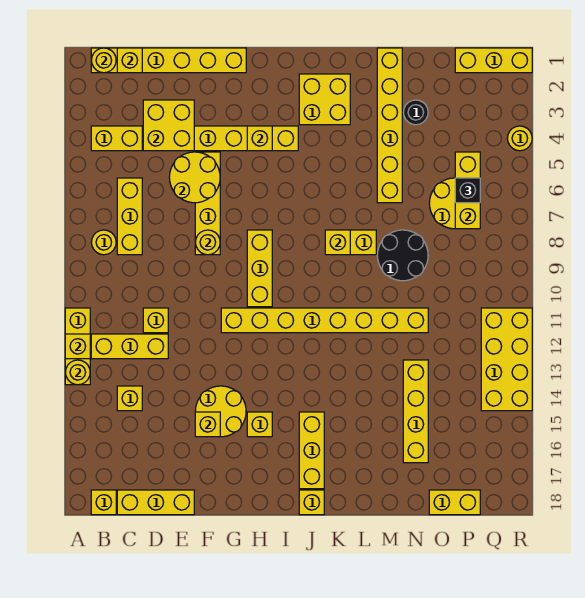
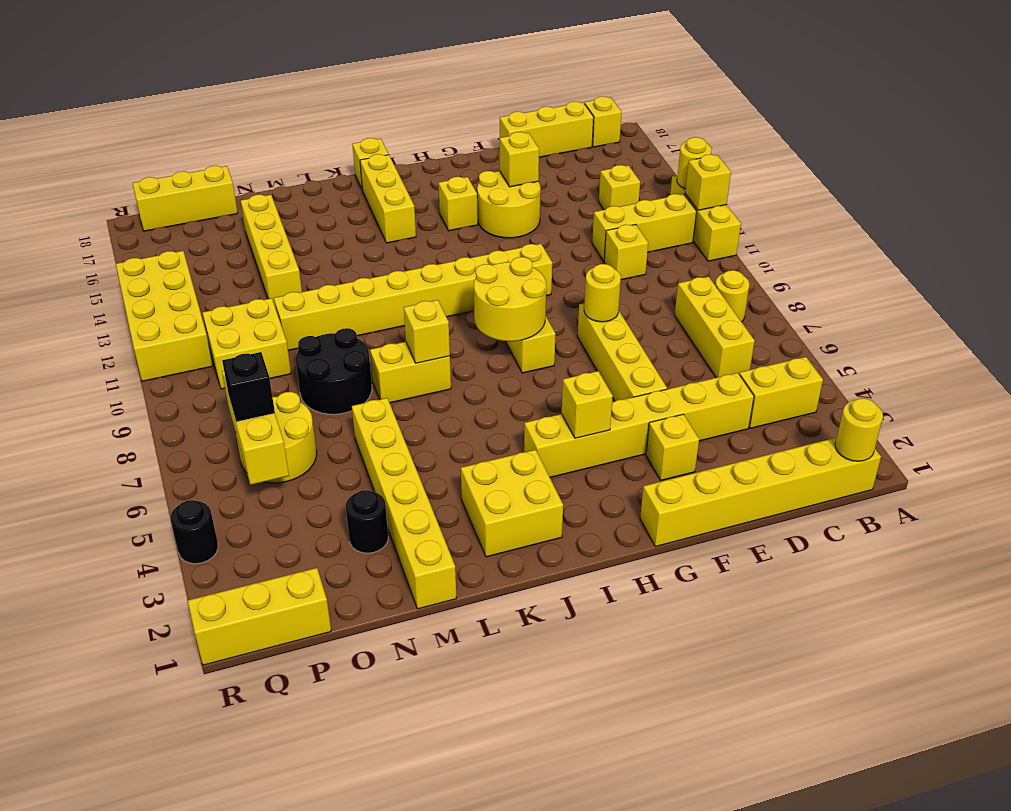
yellow brick C1 level 2 -> yellow brick F3 level 1
yellow brick D3:E4 level 2 -> yellow brick O10:P11 level 1
yellow round brick E5:F6 level 2 -> yellow round brick H8:I9 level 2
yellow brick O18:P18 level 1 -> yellow brick O18:Q18 level 1
yellow round brick R4 level 1 -> black round brick R4 level 1

